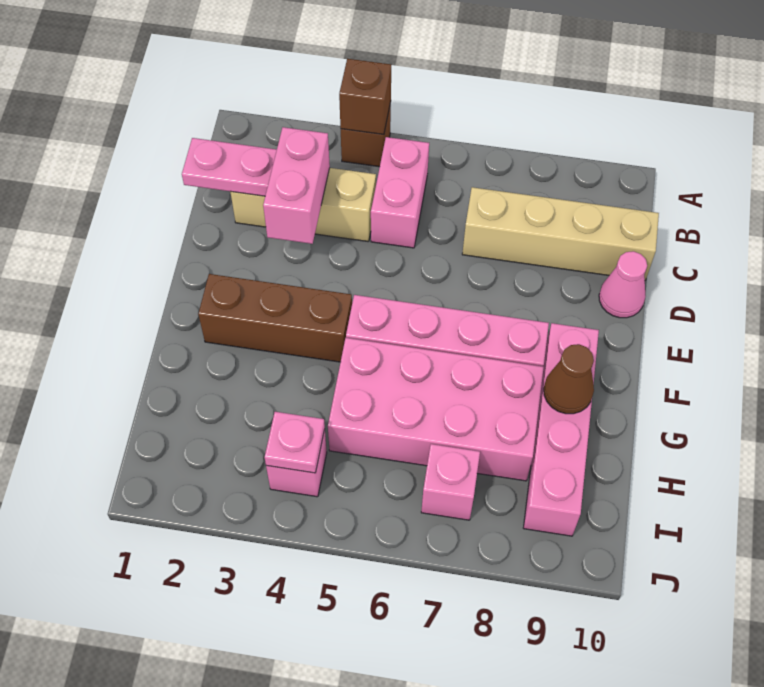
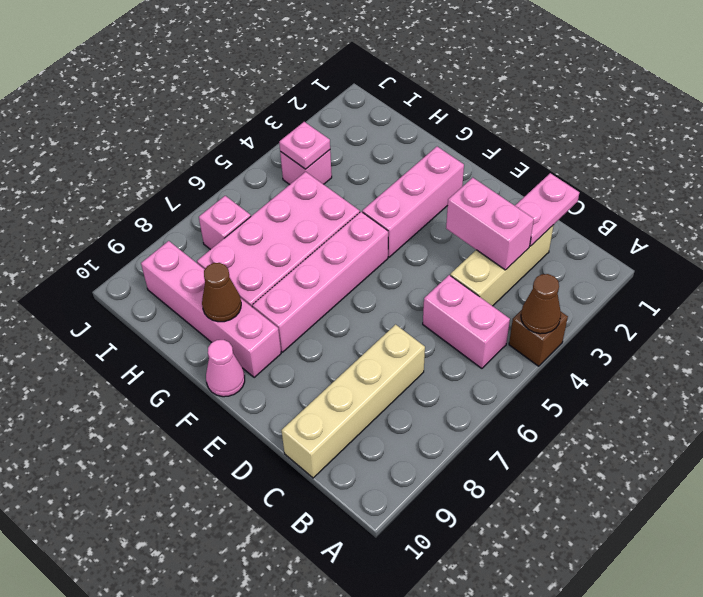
brown brick A4 level 2 -> brown cone A4 level 2
pink cone D10 level 1 -> pink cone F10 level 1
brown brick F2:F4 level 1 -> pink brick F2:F4 level 1

